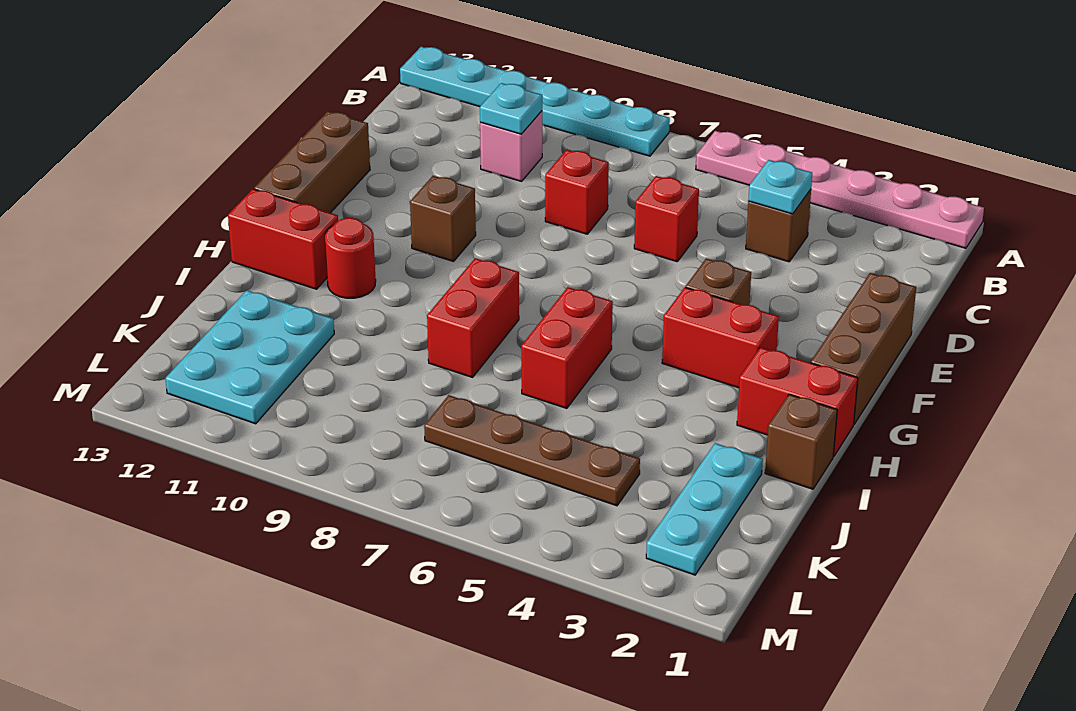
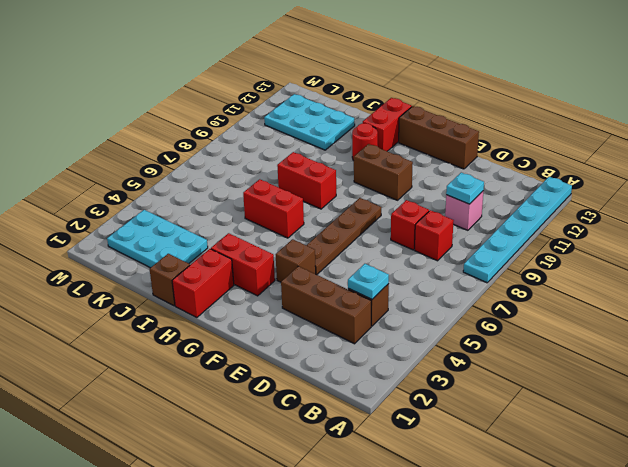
pink plate A1:A6 level 1 -> none
red brick D6 level 1 -> red brick C8 level 1
brown brick E1:G1 level 1 -> brown brick C3:E3 level 1
brown brick F10 level 1 -> brown brick F10:G10 level 1
red brick G3:G4 level 1 -> red brick G3:H3 level 1
cyan plate J2:L2 level 1 -> cyan plate J2:L3 level 1
brown plate K4:K7 level 1 -> brown plate F5:F8 level 1

